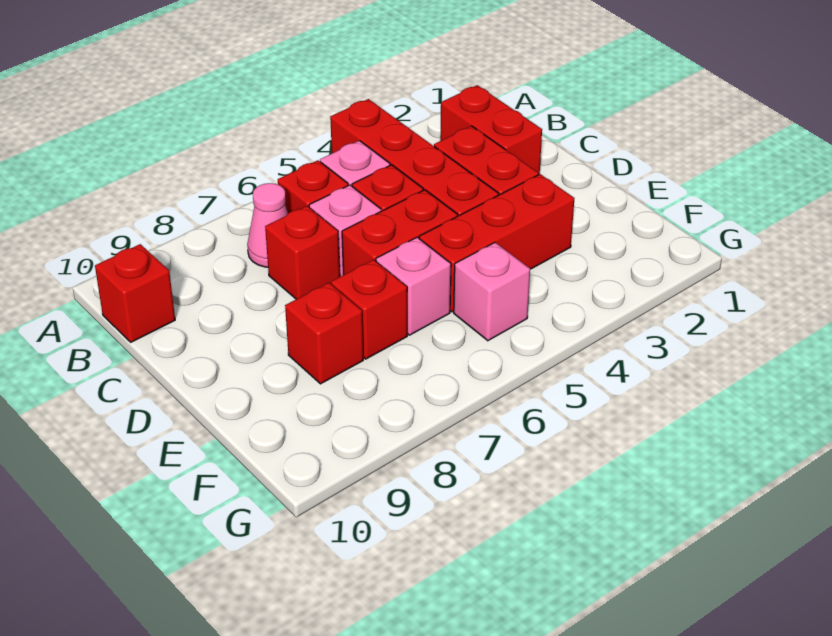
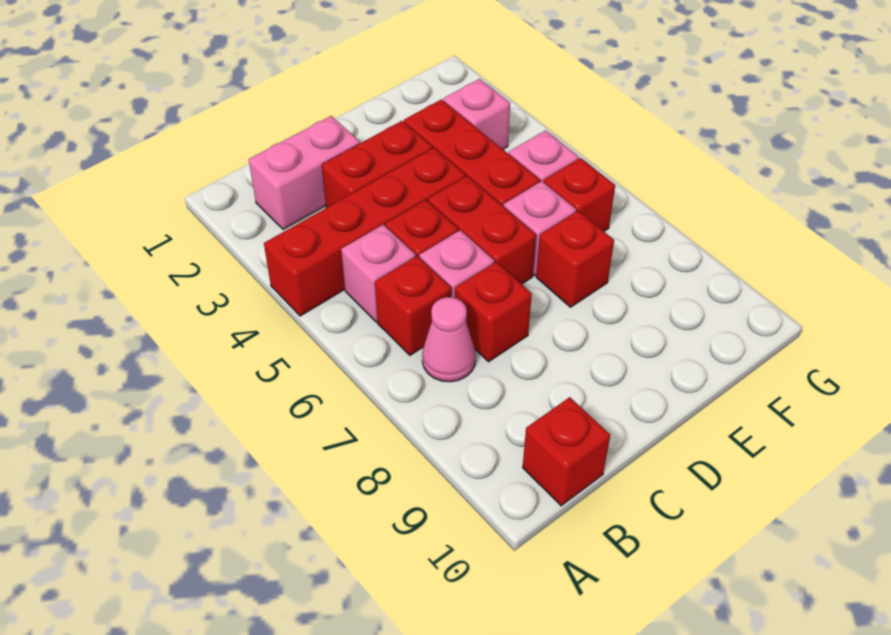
red brick B2:C2 level 1 -> pink brick B2:C2 level 1
red brick E8 level 1 -> red brick F6 level 1
none -> pink brick F3 level 1

